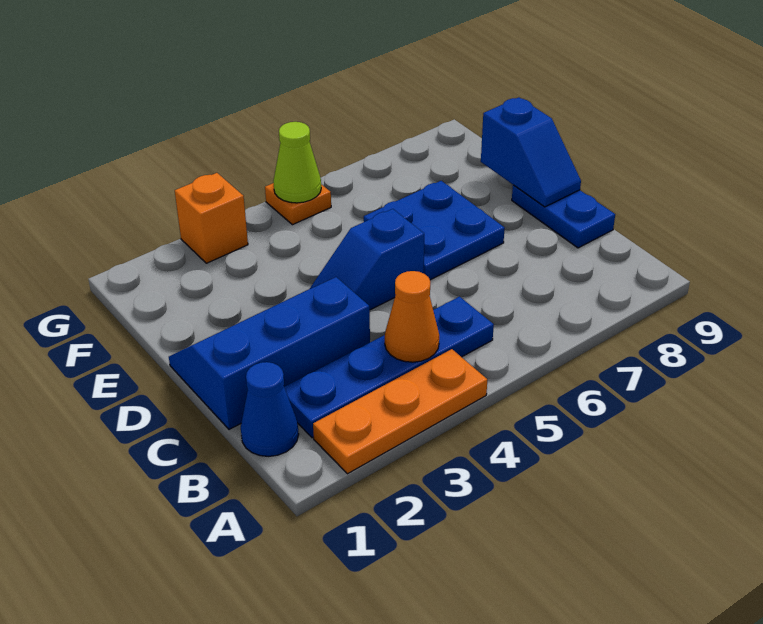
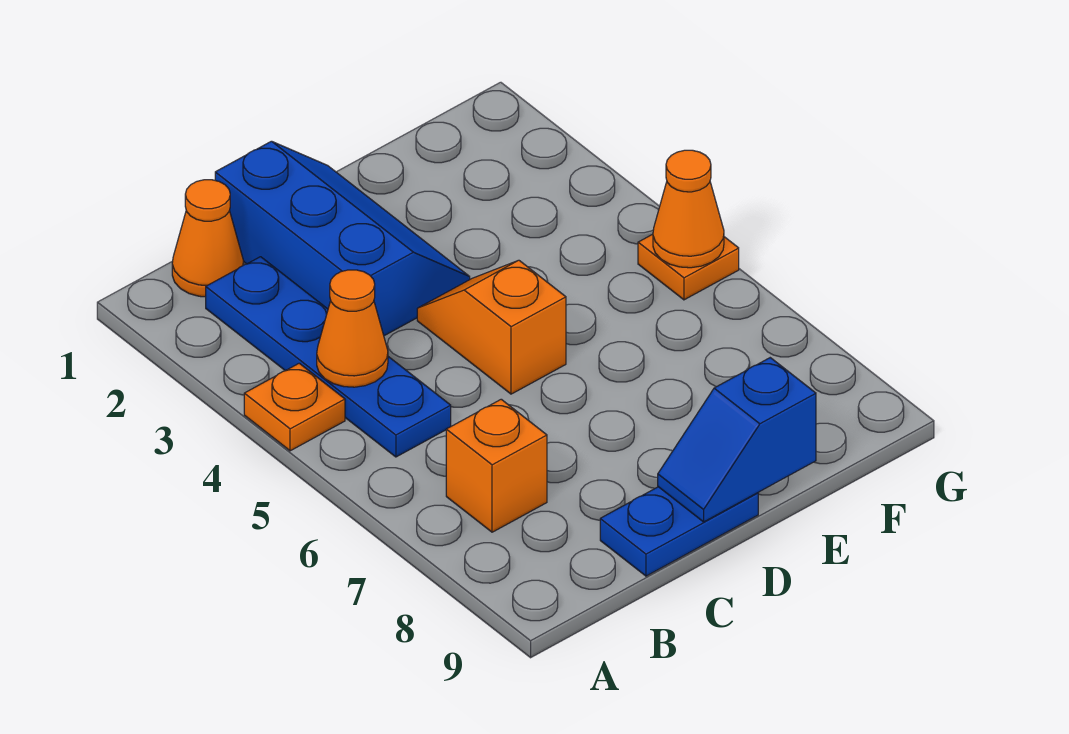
orange plate A2:A4 level 1 -> orange plate A4 level 1
blue cone B1 level 1 -> orange cone B1 level 1
blue slope D4:D5 level 1 top 5 -> orange slope D4:D5 level 1 top 5
blue plate D6:E7 level 1 -> none
orange brick G3 level 1 -> orange brick B7 level 1
lime cone G5 level 2 -> orange cone G5 level 2

